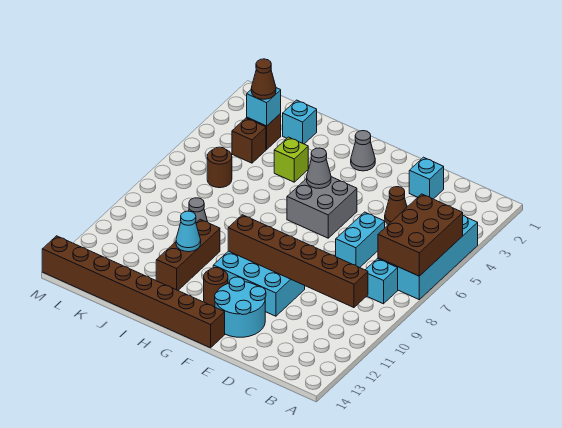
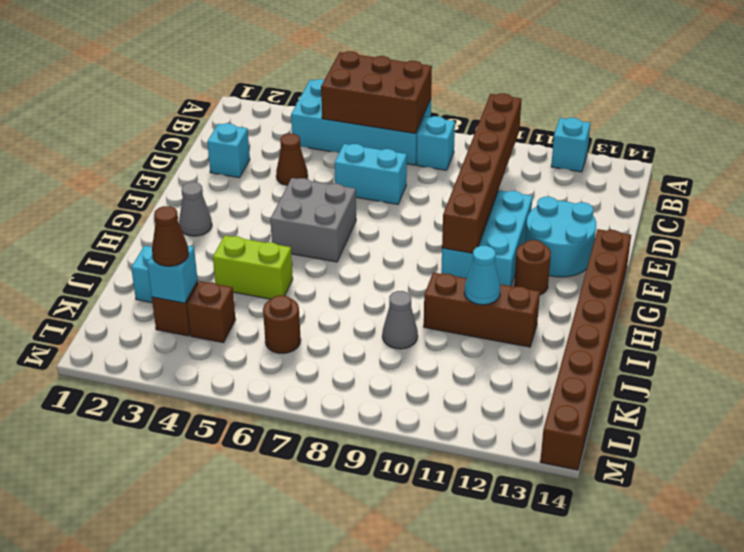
none -> cyan brick A12 level 1
grey cone G5 level 2 -> none
lime brick I4 level 1 -> lime brick I4:I5 level 1

